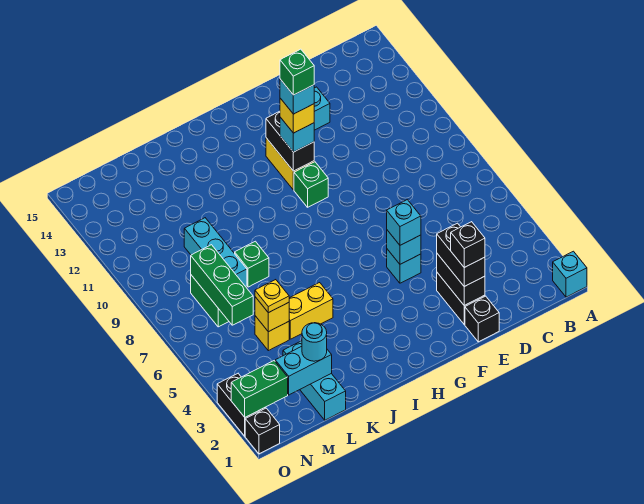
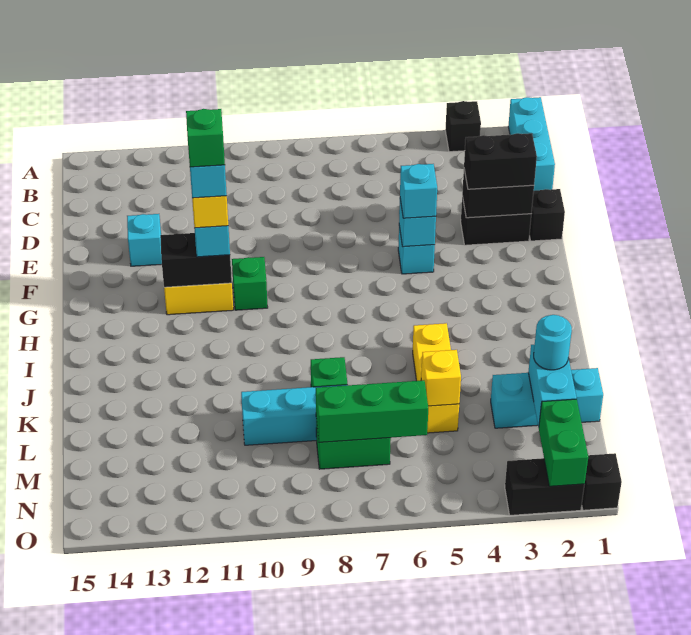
cyan brick A1 level 1 -> cyan brick A1:C1 level 1
black brick E2 level 4 -> black brick A3 level 1
yellow plate L5 level 3 -> none

